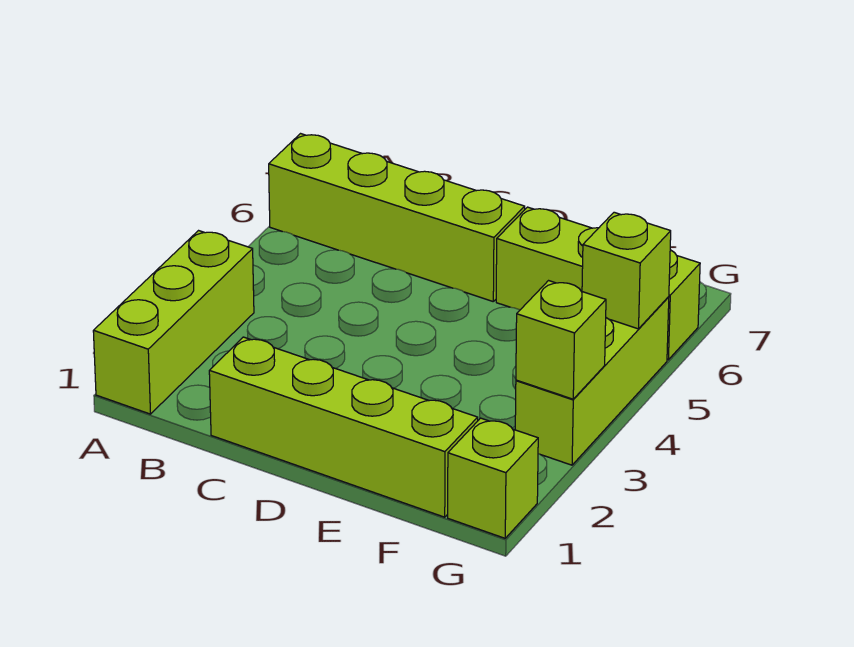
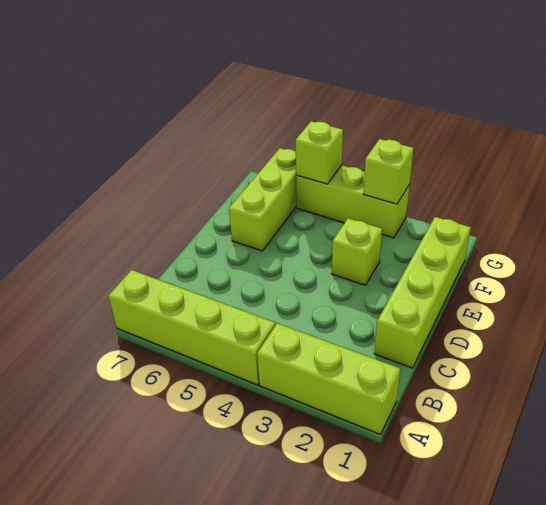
lime brick A6:D6 level 1 -> lime brick A4:A7 level 1
lime brick G1 level 1 -> lime brick E3 level 1

